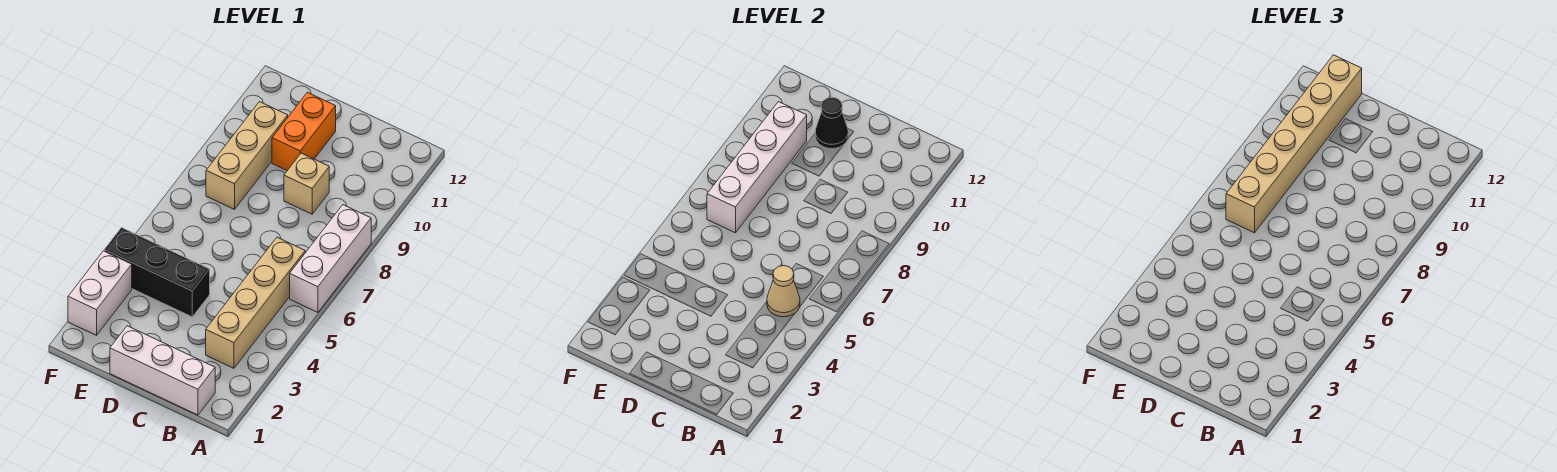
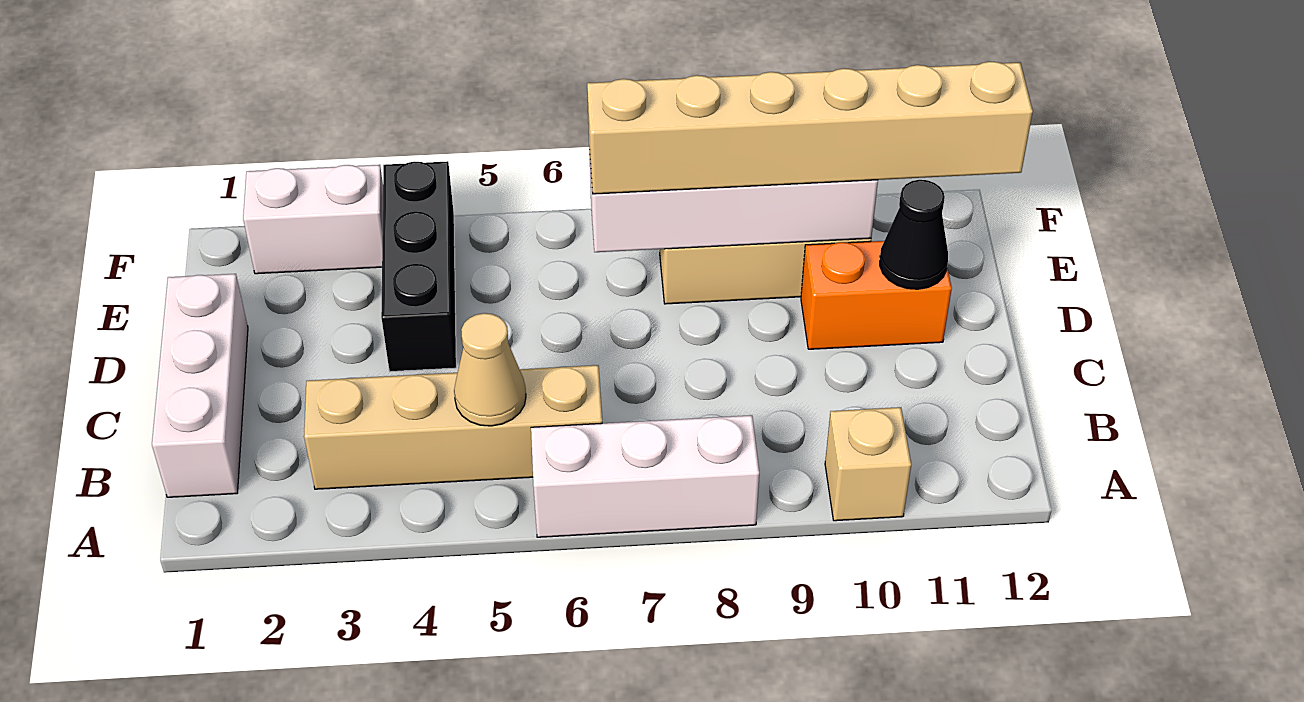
tan brick C9 level 1 -> tan brick A10 level 1

